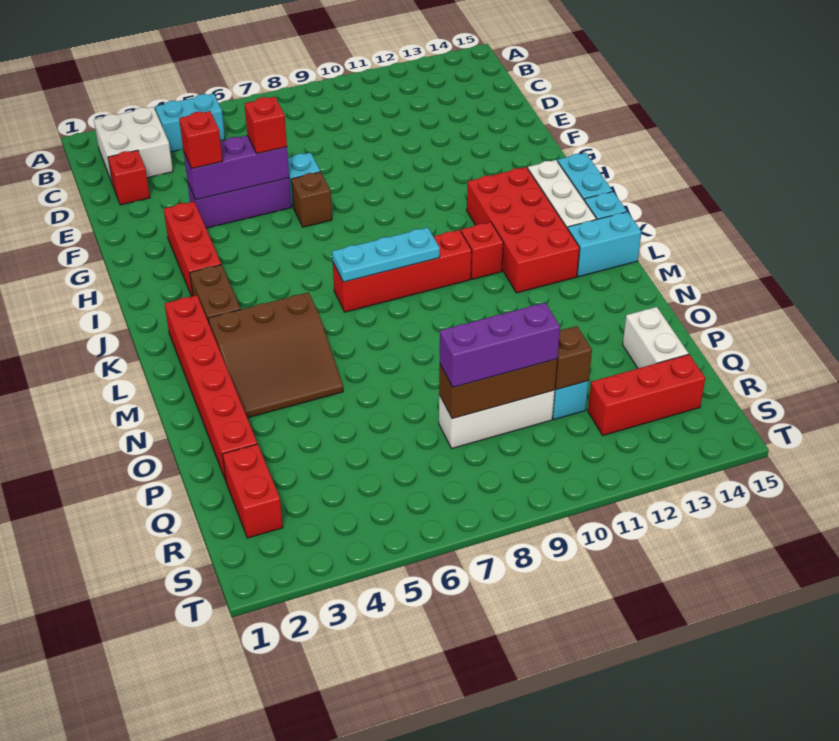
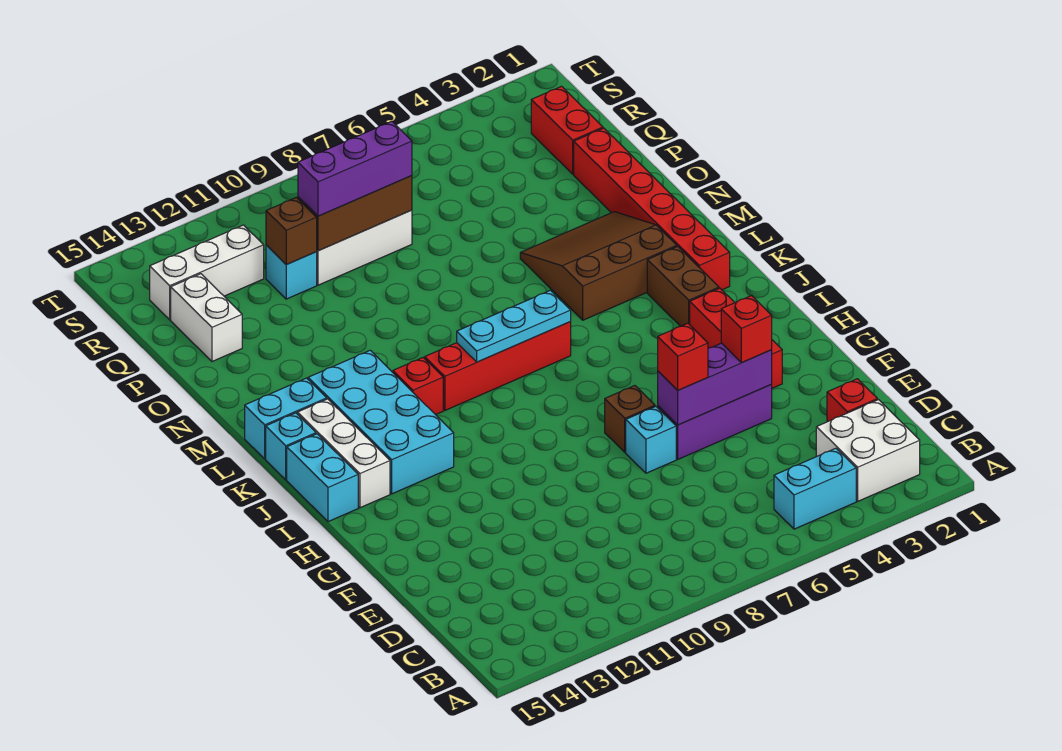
red brick I12:L13 level 1 -> cyan brick I12:L13 level 1
red brick R12:R14 level 1 -> white brick R12:R14 level 1

